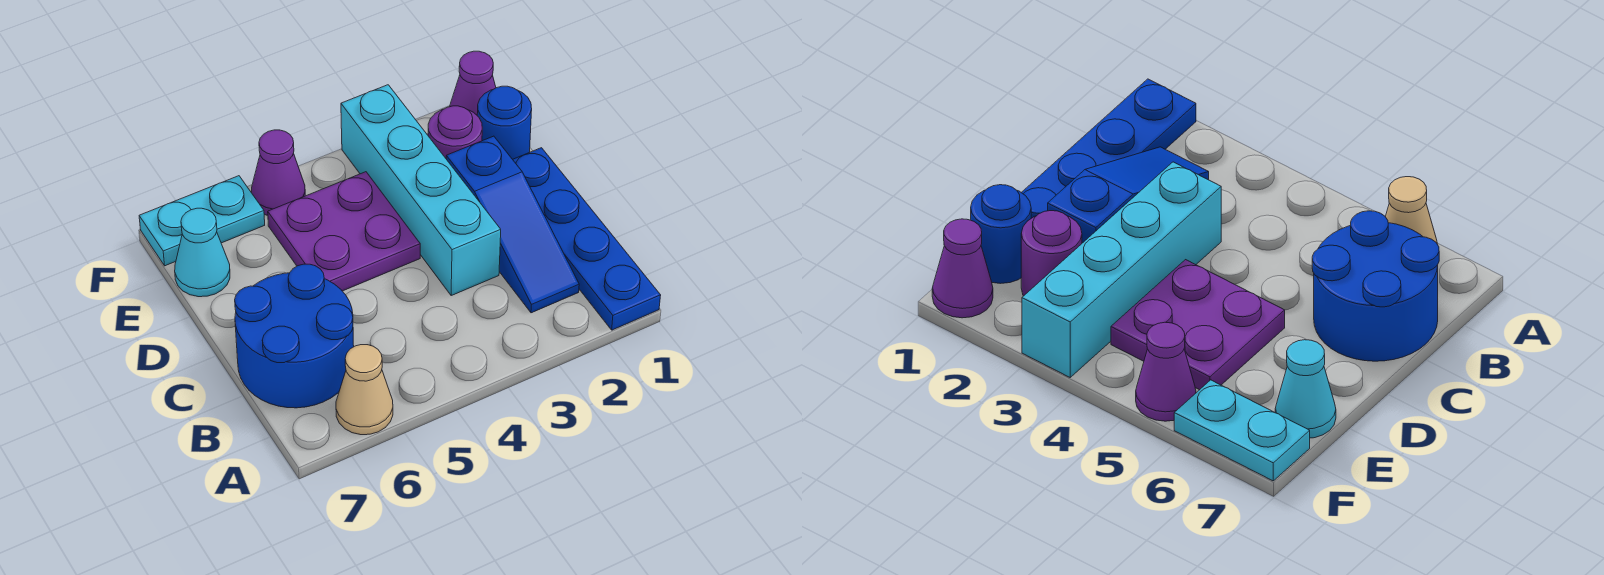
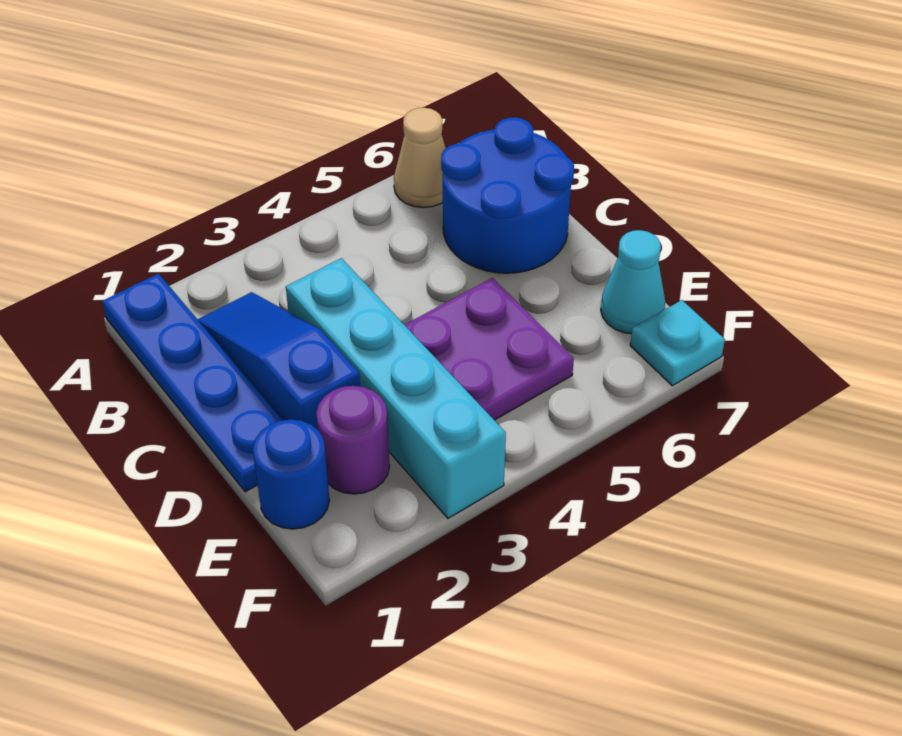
purple cone F1 level 1 -> none
purple cone F5 level 1 -> none
cyan plate F6:F7 level 1 -> cyan plate F7 level 1

